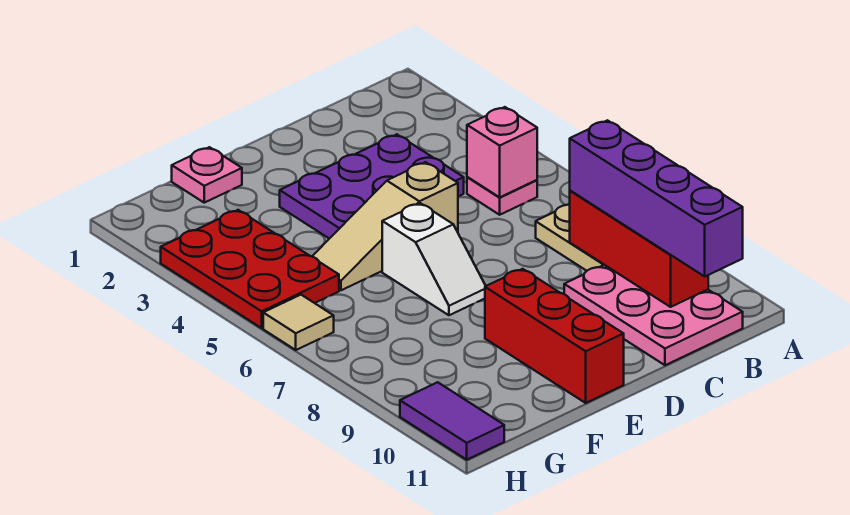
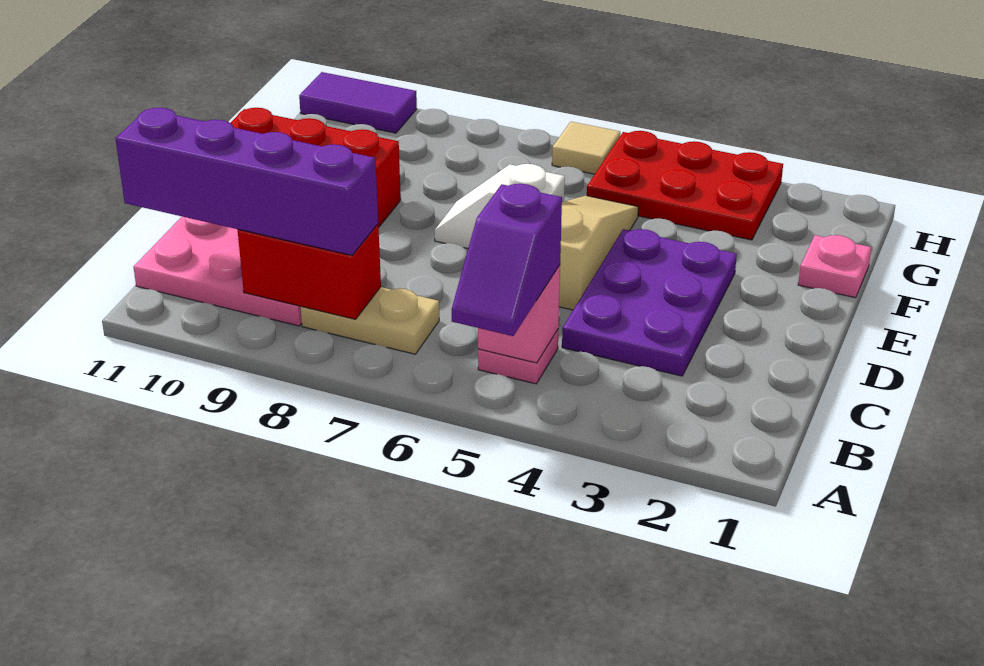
none -> purple slope A5:B5 level 3 top B
red brick B8:B10 level 2 -> red brick B8:B9 level 2

